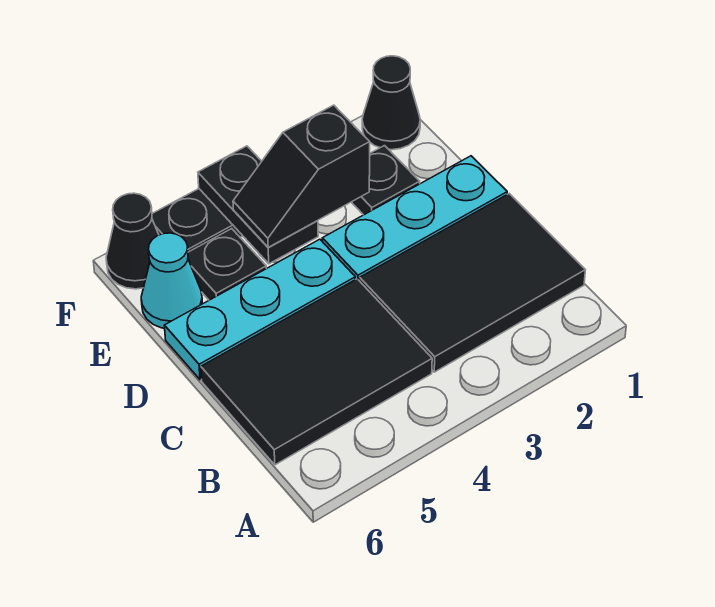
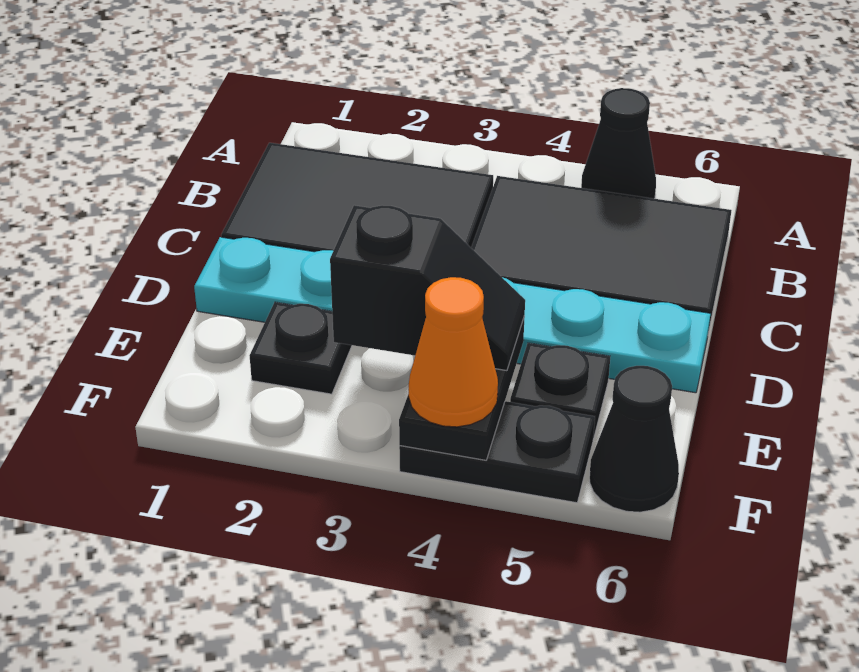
cyan cone E6 level 1 -> none
black cone F1 level 1 -> black cone A5 level 1
none -> orange cone F4 level 3

